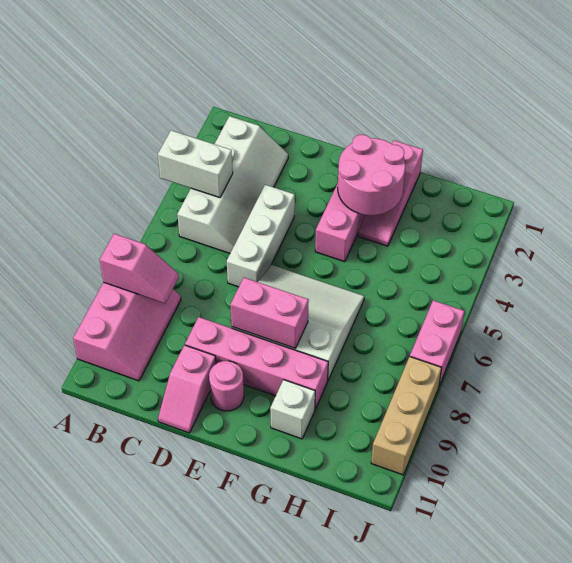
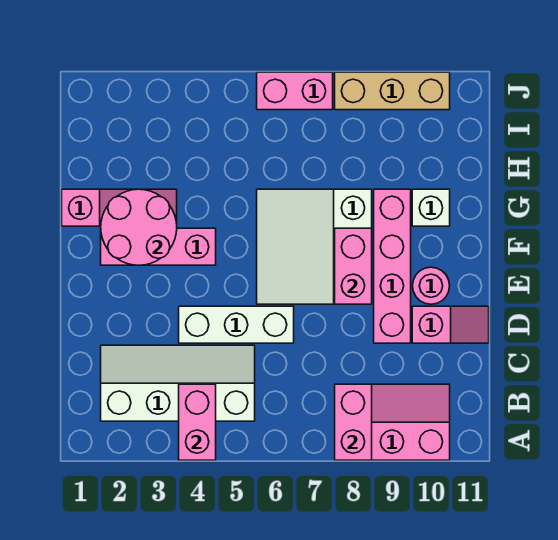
white brick A4:B4 level 2 -> pink brick A4:B4 level 2
pink slope A8:B8 level 2 top A -> pink brick A8:B8 level 2

